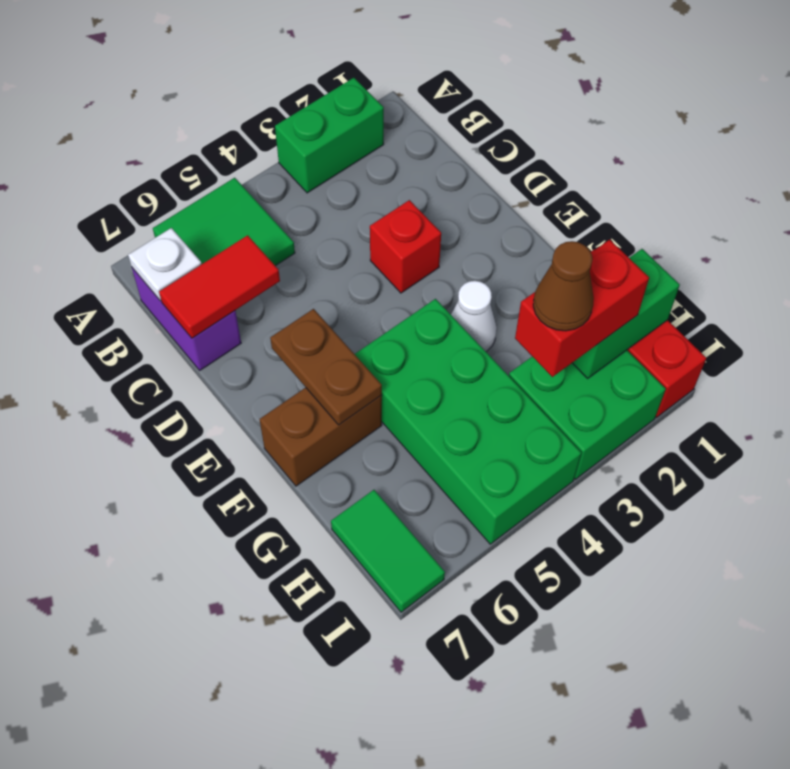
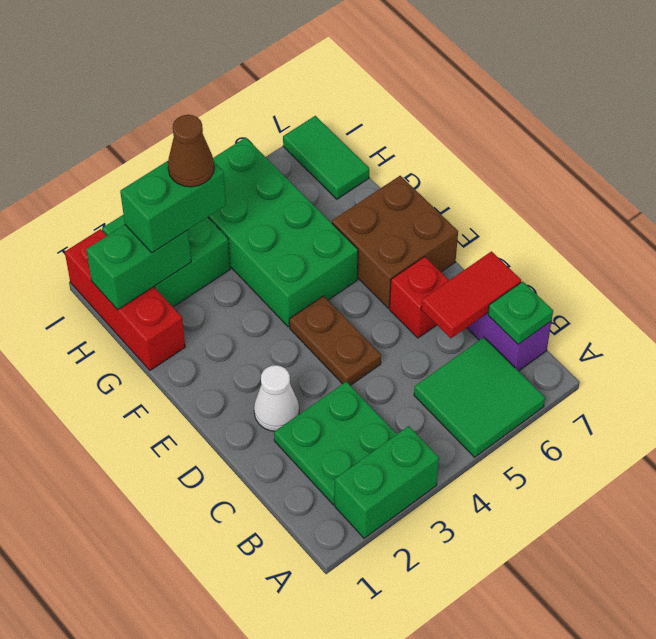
none -> green plate B2:C3 level 1
white plate B7 level 2 -> green plate B7 level 2
red brick D3 level 1 -> red brick D6 level 1
brown plate E6:F6 level 2 -> brown plate D4:E4 level 1
white cone F3 level 1 -> white cone D2 level 1
brown brick F6:F7 level 1 -> brown brick E6:F7 level 1
red brick H2:H3 level 3 -> green brick H2:H3 level 3

